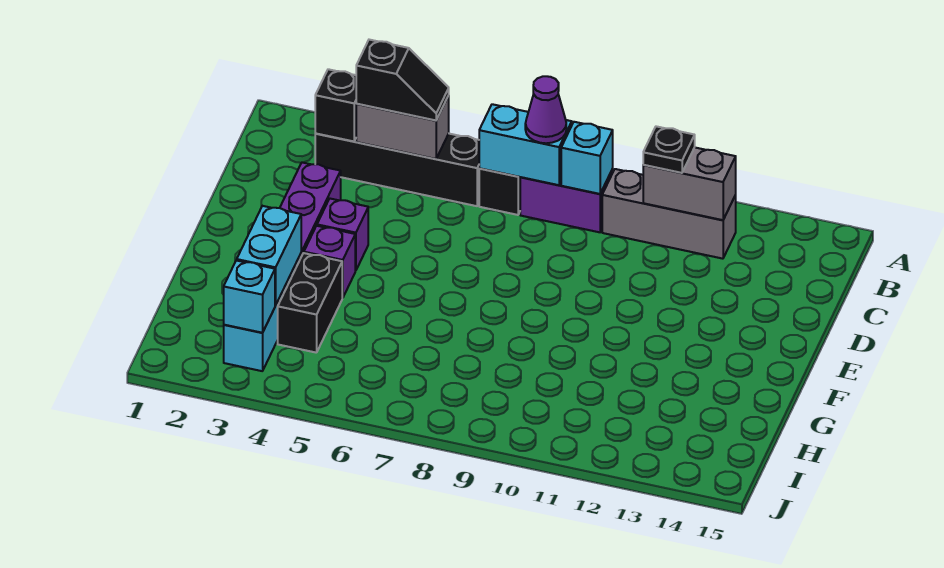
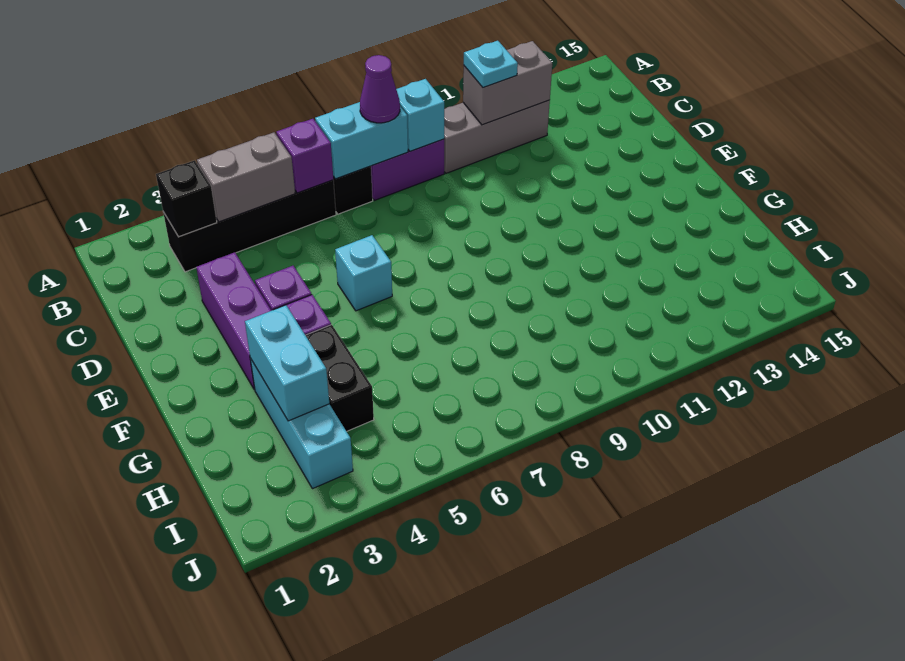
black slope B4:B5 level 3 top 4 -> none
none -> purple brick B6 level 2
black plate B11 level 3 -> cyan plate B11 level 3
cyan brick I3 level 2 -> cyan brick E6 level 1

